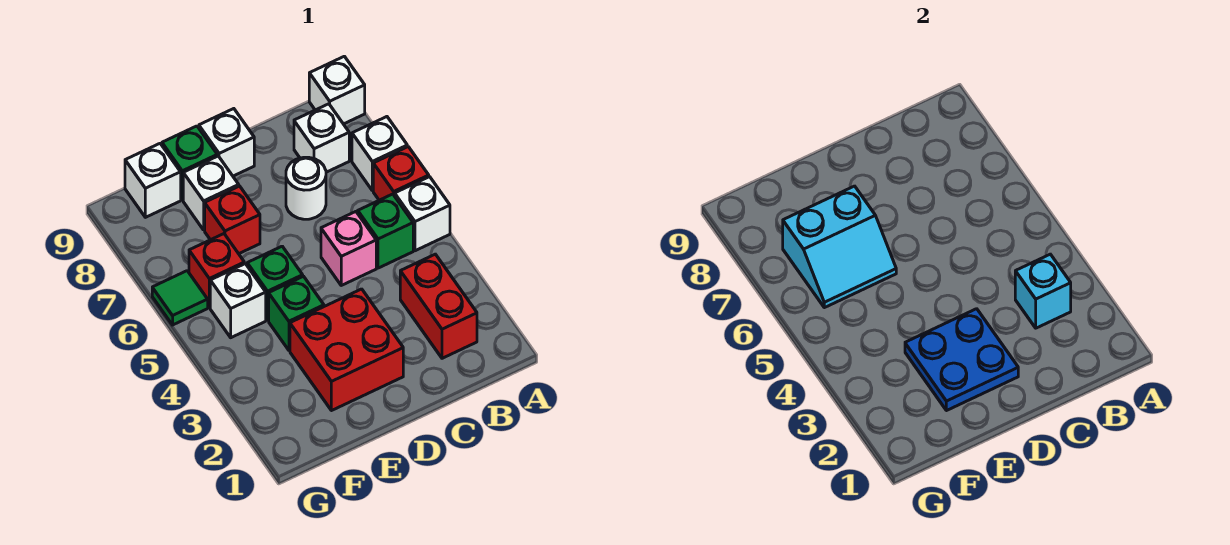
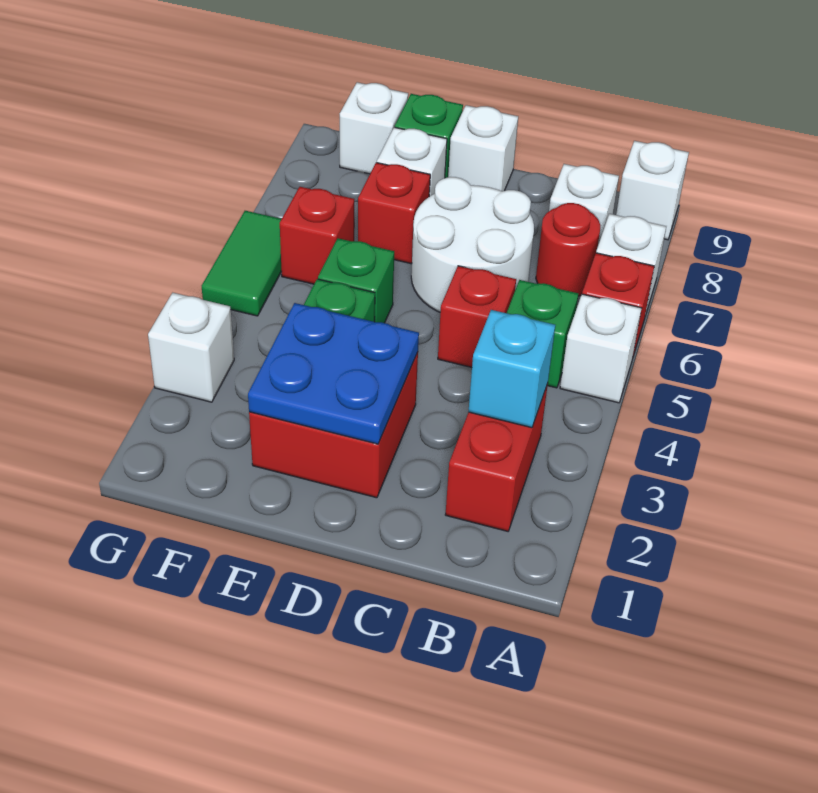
none -> red round brick B7 level 1
pink brick C5 level 1 -> red brick C5 level 1
white round brick C7 level 1 -> white round brick C6:D7 level 1
cyan slope E6:F7 level 2 top 7 -> none
white brick F5 level 1 -> white brick G3 level 1
green tile G6 level 1 -> green tile G5:G6 level 1

